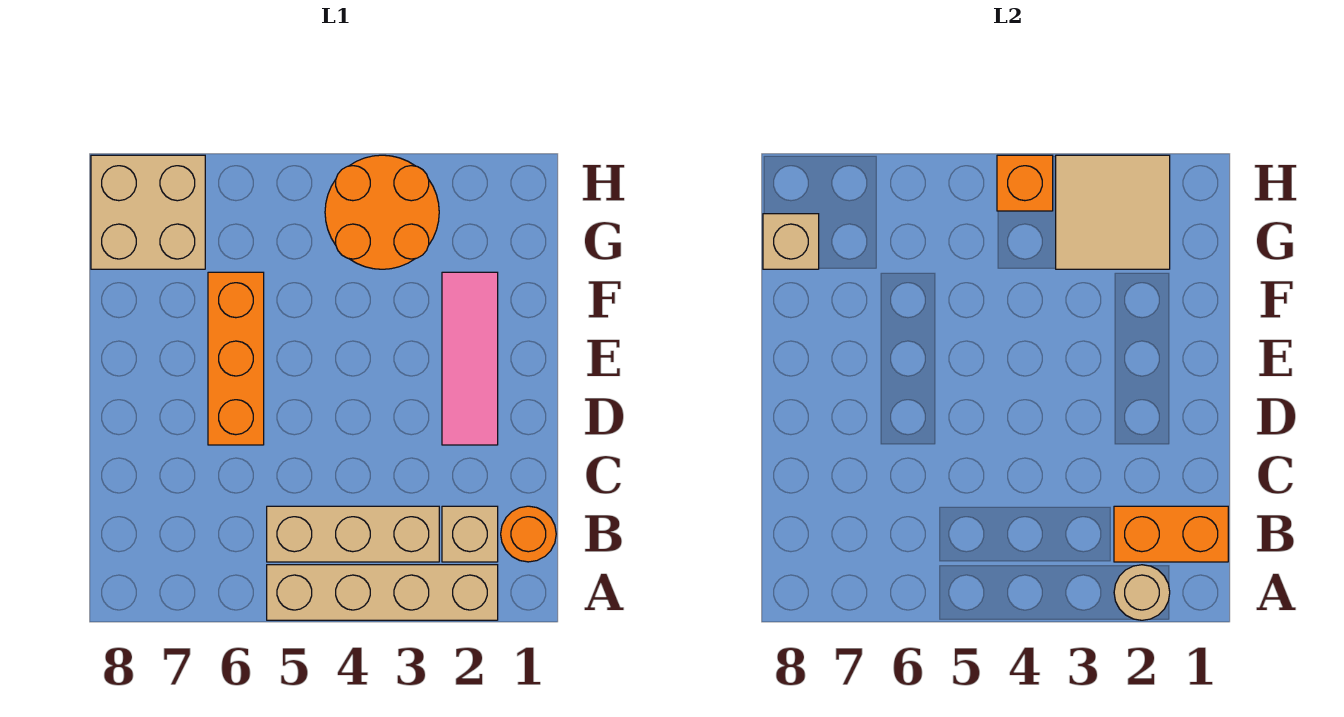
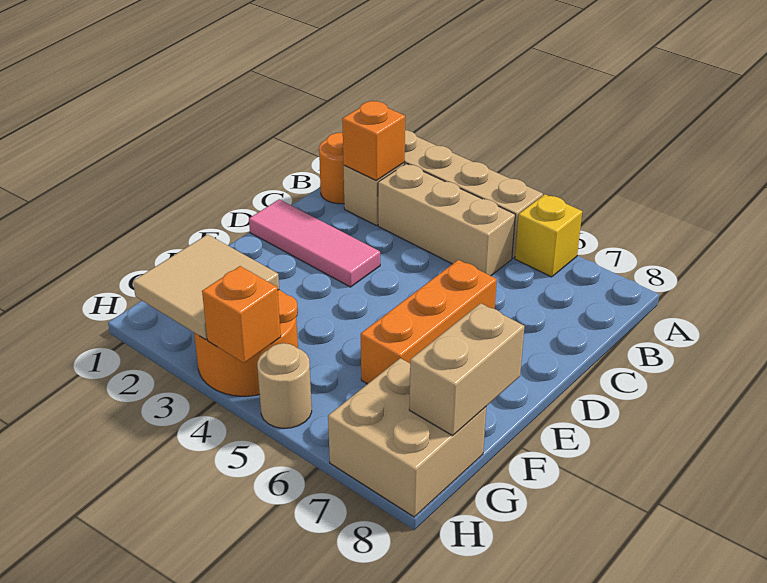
tan round brick A2 level 2 -> tan round brick H5 level 1
none -> yellow brick A6 level 1
orange brick B1:B2 level 2 -> orange brick B2 level 2
pink tile D2:F2 level 1 -> pink tile D1:D3 level 1
tan brick G8 level 2 -> tan brick F8:G8 level 2

